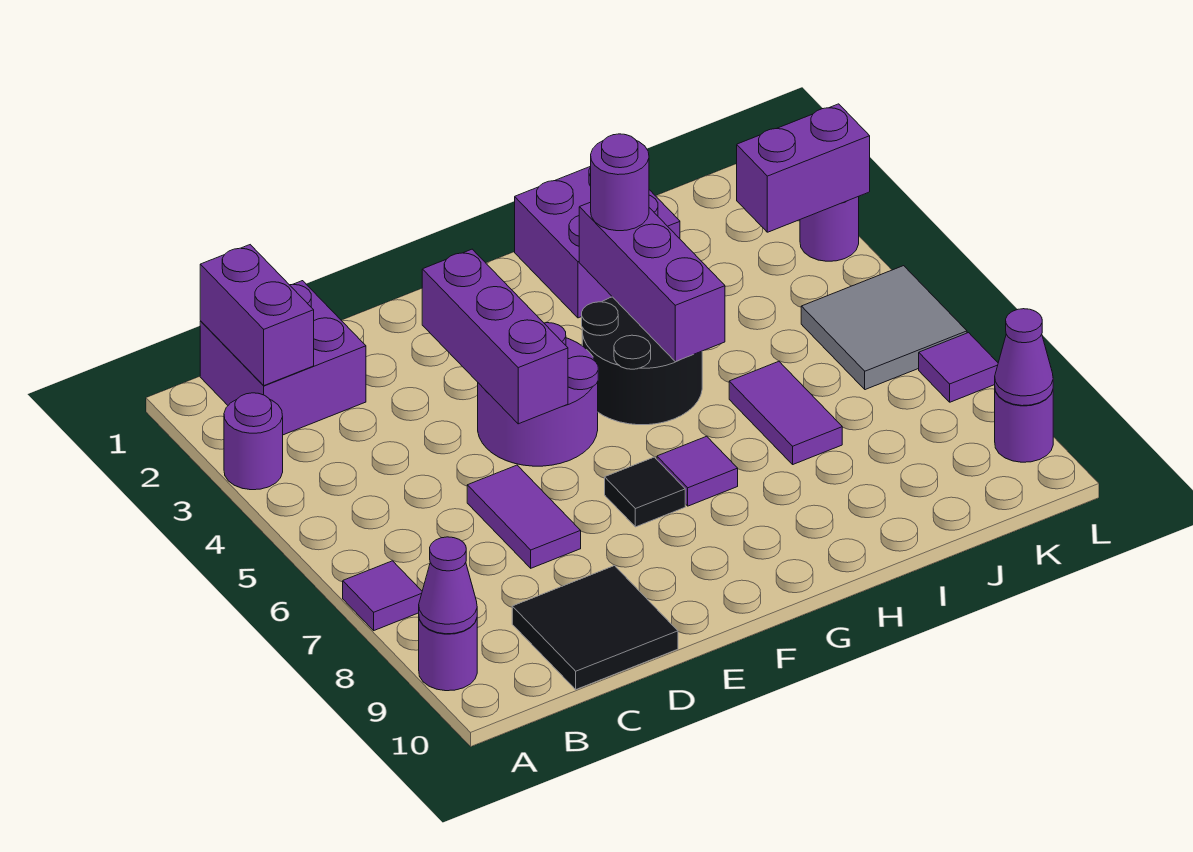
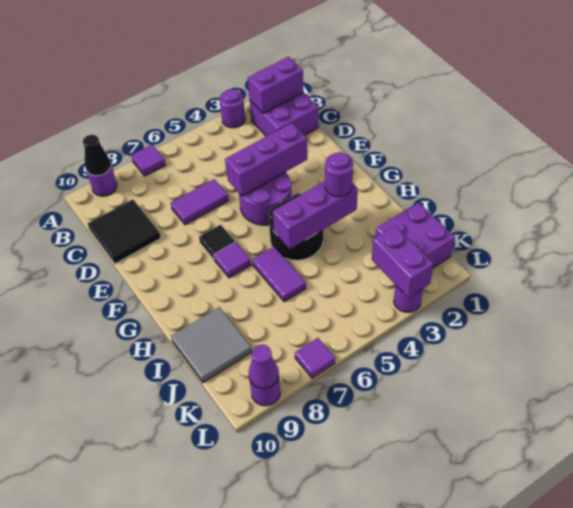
purple cone A9 level 2 -> black cone A9 level 2
purple brick H1:I2 level 1 -> purple brick J1:K2 level 1
purple tile I6:I7 level 1 -> purple tile H6:I6 level 1
grey tile K5:L6 level 1 -> grey tile I9:J10 level 1

